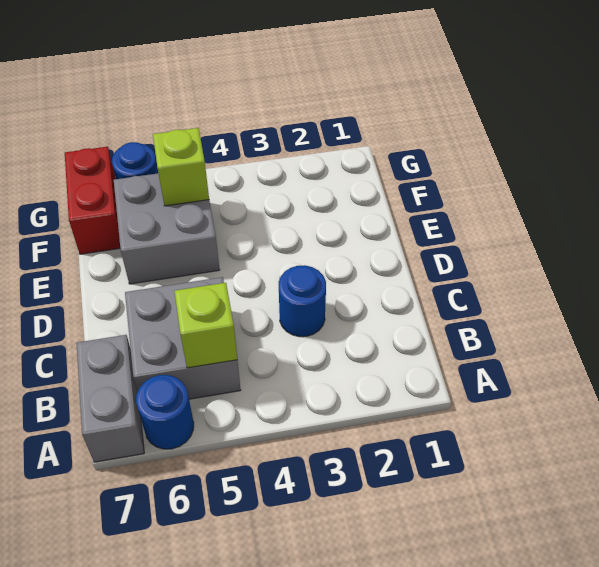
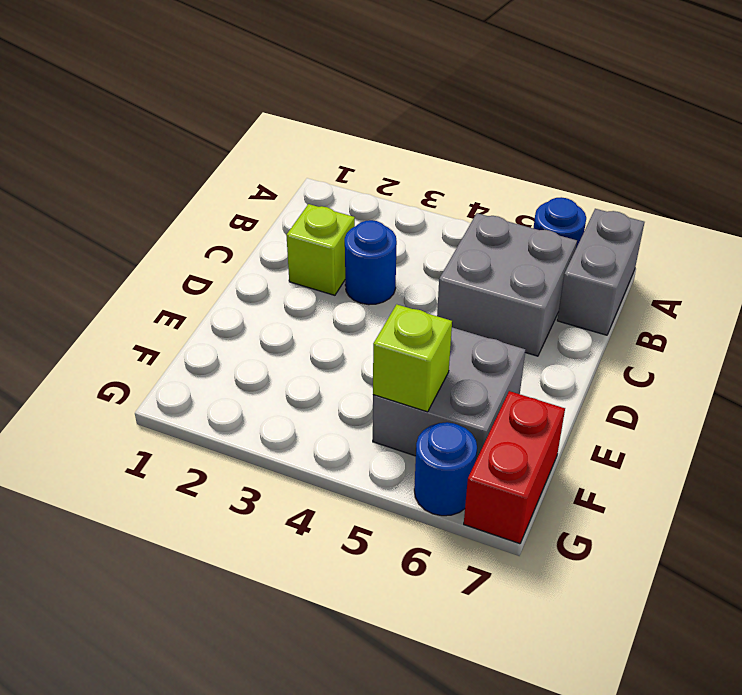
lime brick B5 level 2 -> lime brick C2 level 1

